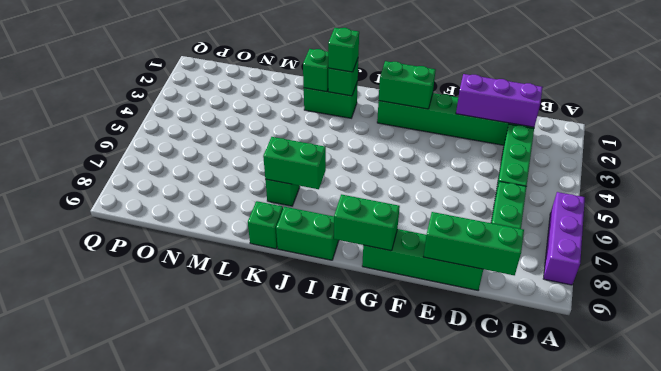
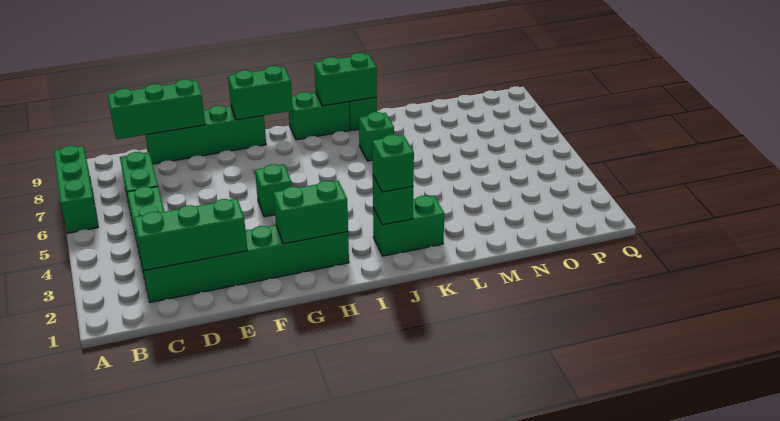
purple brick A6:A8 level 1 -> green brick A6:A8 level 1
purple brick C2:E2 level 2 -> green brick C2:E2 level 2
green brick J7:K7 level 2 -> green brick J9:K9 level 2
green brick K2 level 2 -> green brick G5 level 1

